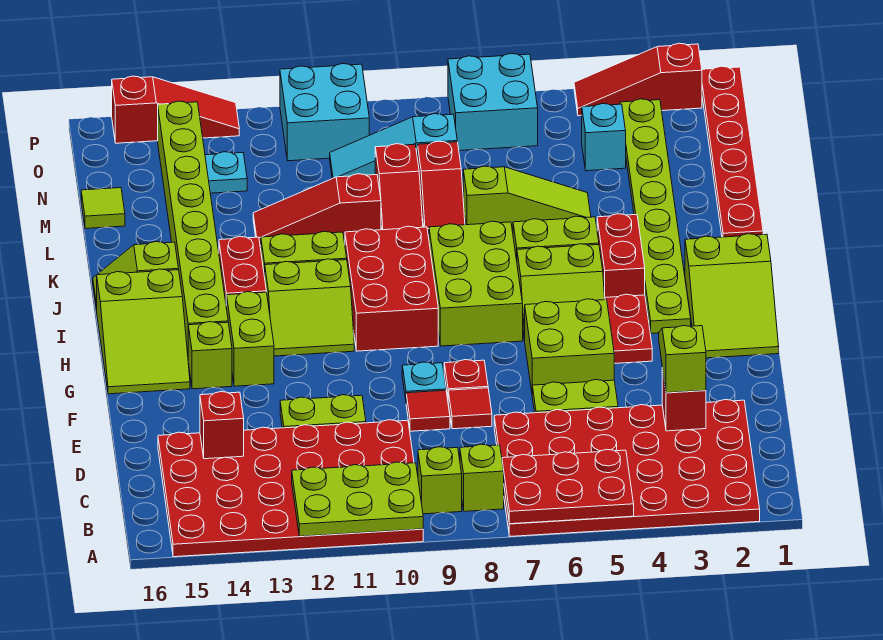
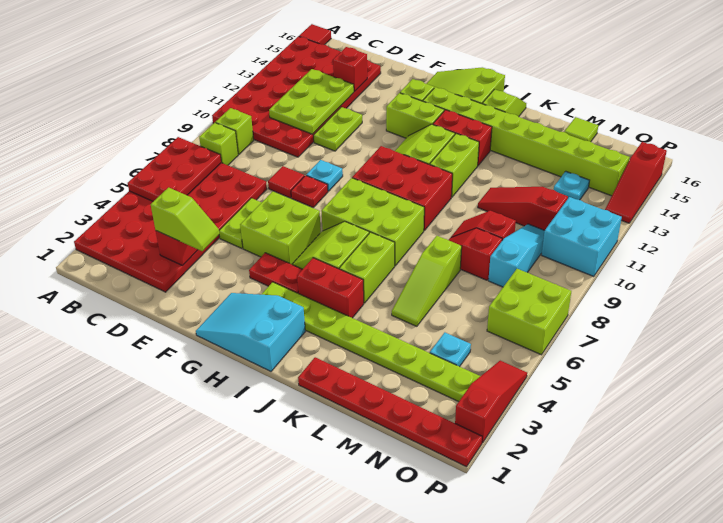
lime plate A10:B12 level 2 -> lime plate C11:D13 level 2
red tile E9 level 1 -> red tile A16 level 1
lime slope G1:I2 level 1 top I -> cyan slope G1:I2 level 1 top I
red slope L10:L12 level 1 top 10 -> red slope L11:N11 level 1 top N
cyan brick N4 level 1 -> cyan plate N4 level 1
cyan brick O6:P7 level 1 -> lime brick O6:P7 level 1

